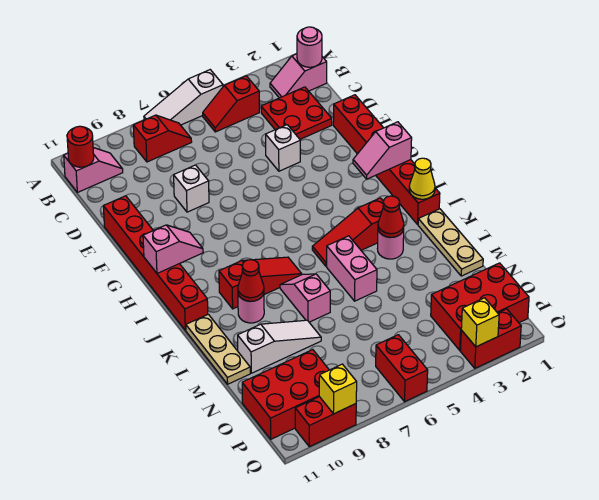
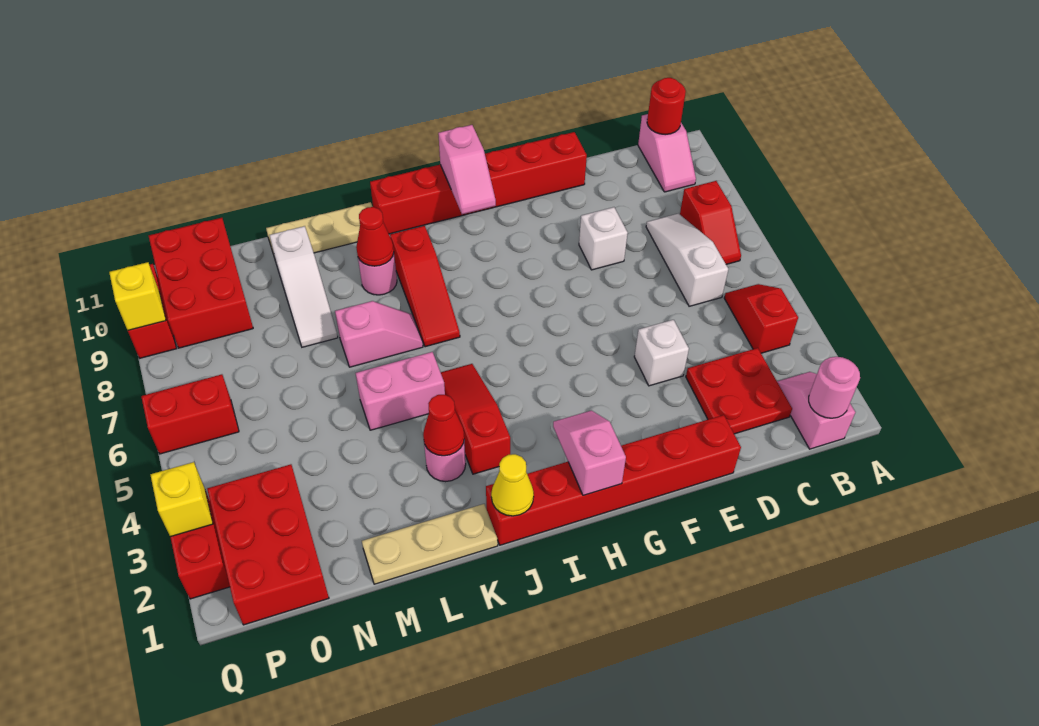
white slope A5:A7 level 1 top 5 -> white slope C6:C8 level 1 top 6

